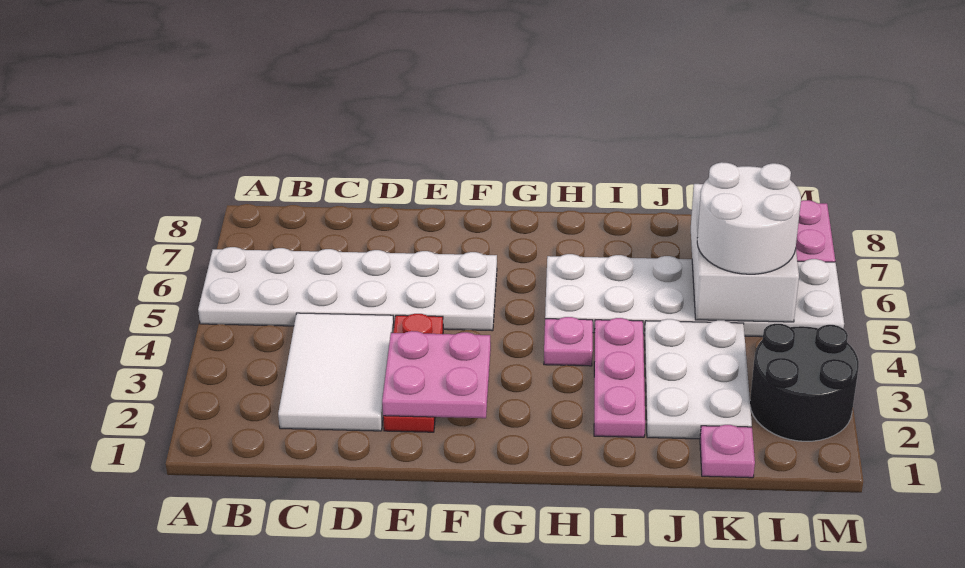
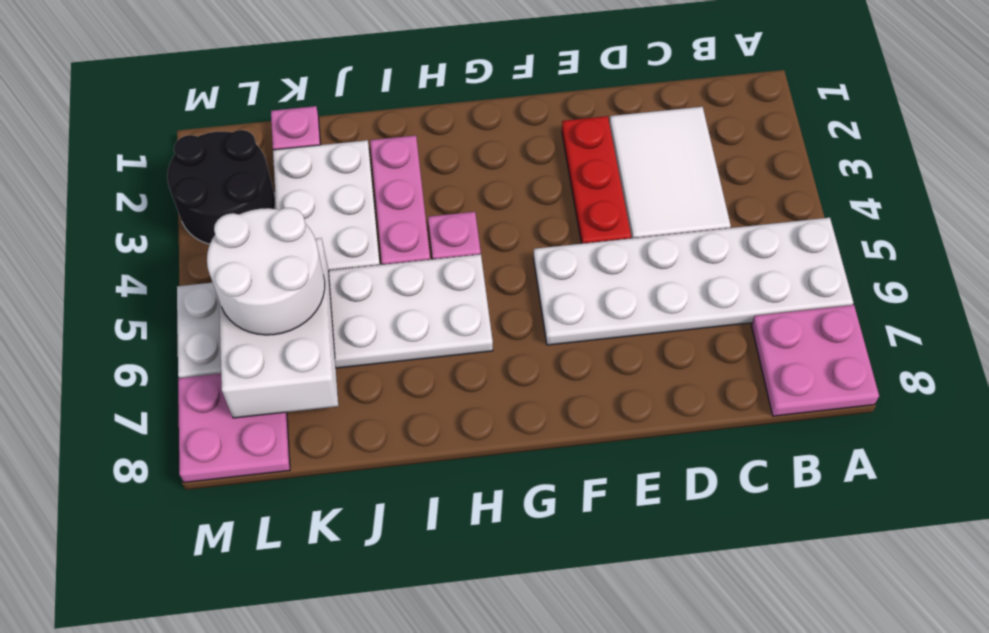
pink plate E2:F3 level 2 -> pink plate A7:B8 level 1

